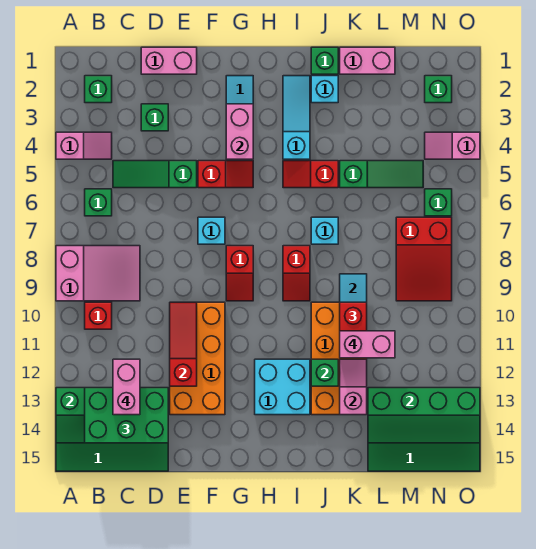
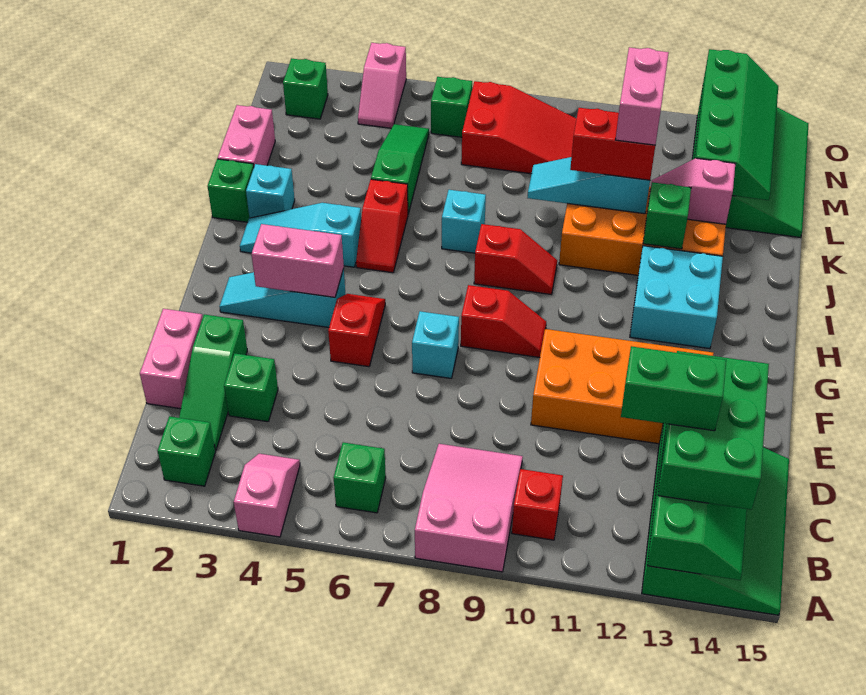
green slope C5:E5 level 1 top E -> green slope C2:E2 level 1 top E
pink brick C12:C13 level 4 -> green brick C12:C13 level 4
red slope E10:E12 level 2 top 12 -> none

